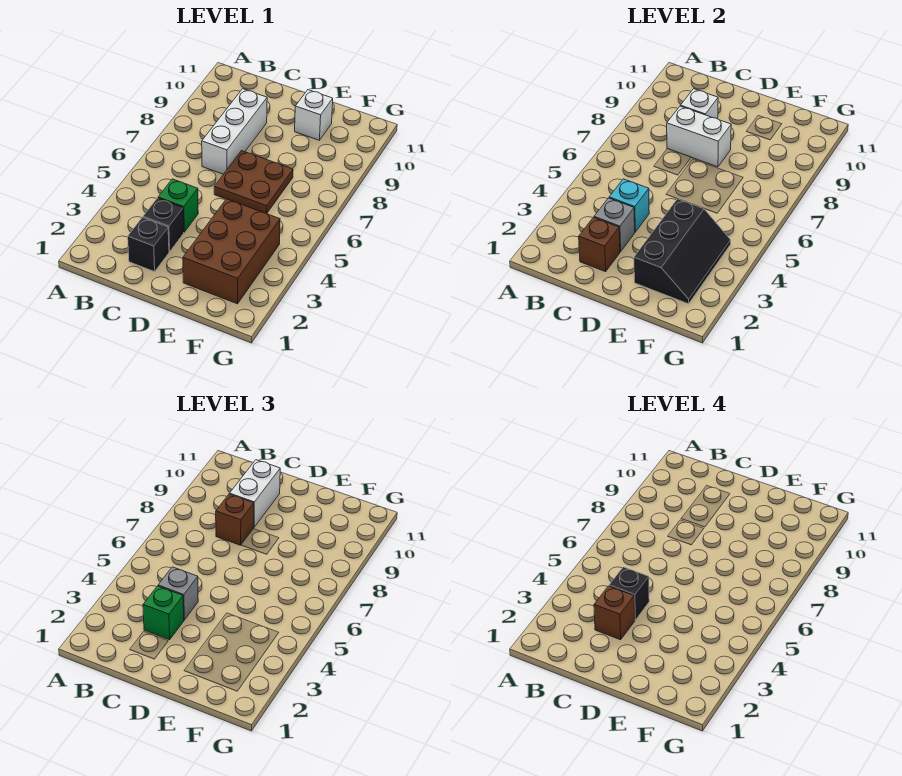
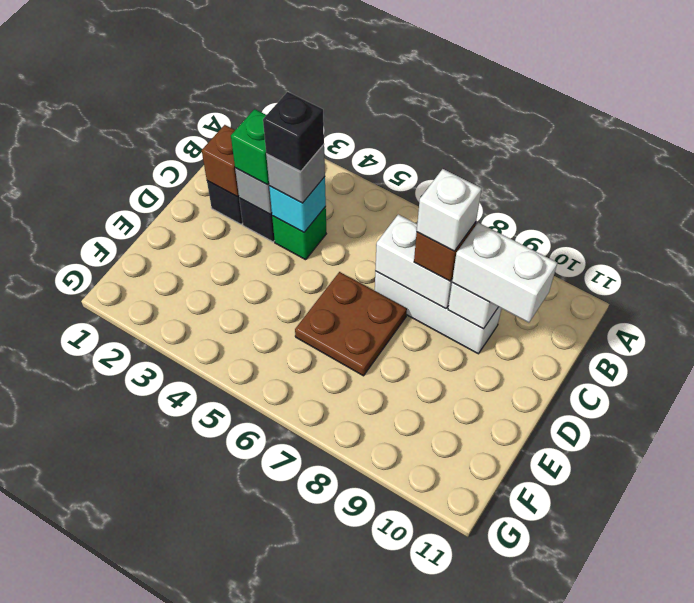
brown brick C3 level 4 -> none
white brick C8:D8 level 2 -> white brick C7:C8 level 2
brown brick E2:F4 level 1 -> none
black slope E2:F4 level 2 top E -> none
white brick E10 level 1 -> white brick C8 level 4

